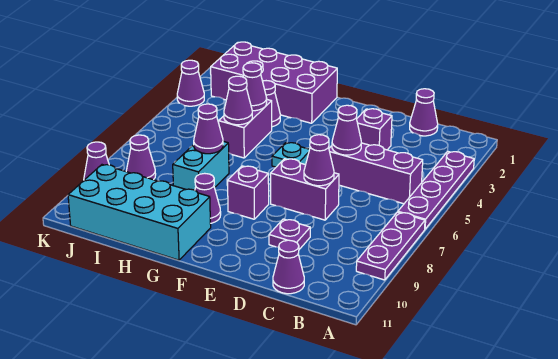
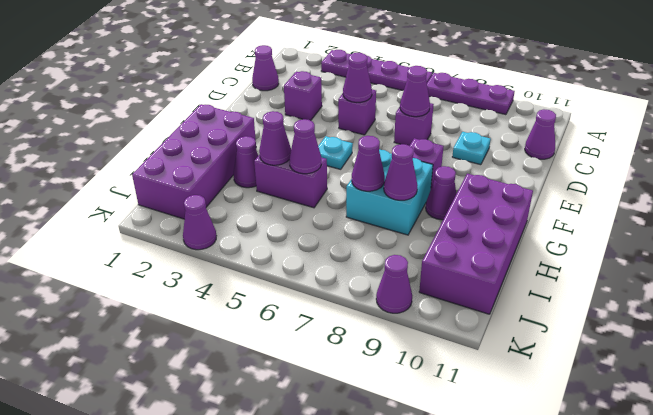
purple brick B5:D5 level 1 -> purple brick D5 level 1
purple brick D7:E7 level 1 -> purple brick D7 level 1
purple plate D9 level 1 -> cyan plate D9 level 1
cyan brick G10:J11 level 1 -> purple brick G10:J11 level 1
cyan brick H7:H8 level 1 -> cyan brick G7:H8 level 1
purple cone J8 level 1 -> purple cone H8 level 2

